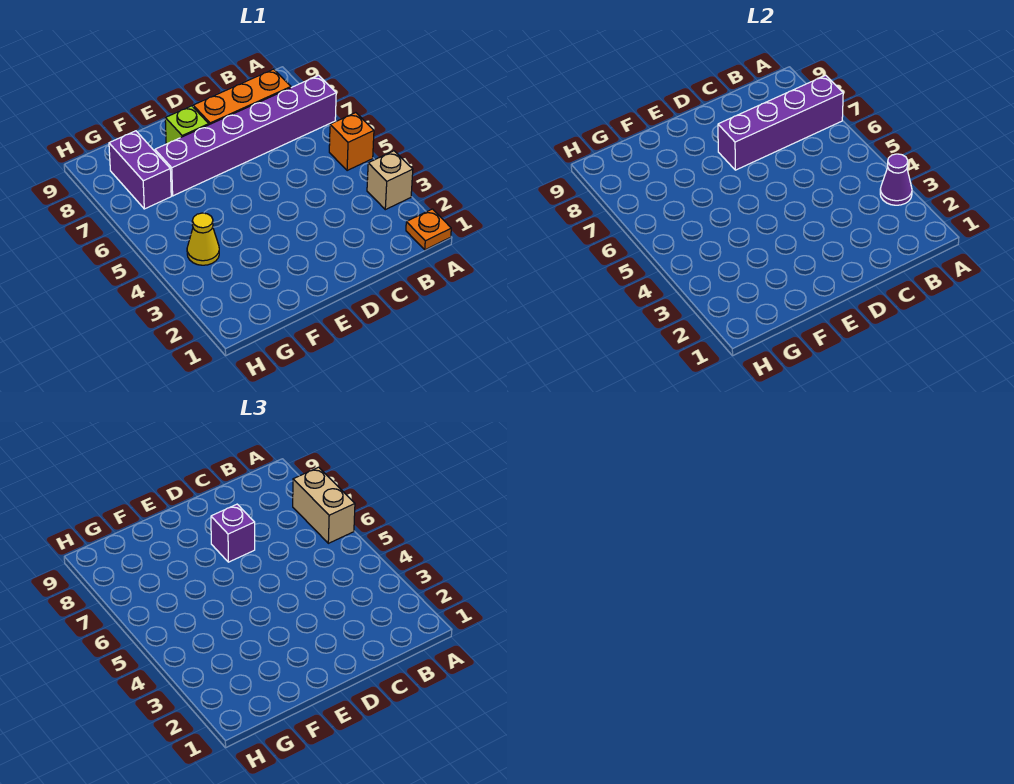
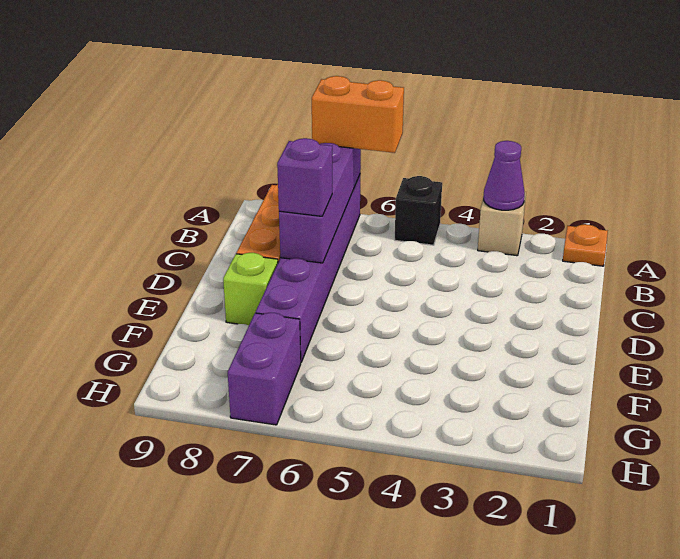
orange brick A5 level 1 -> black brick A5 level 1
tan brick A6:A7 level 3 -> orange brick A6:A7 level 3
yellow cone G4 level 1 -> none
purple brick G7:G8 level 1 -> purple brick G7:H7 level 1

